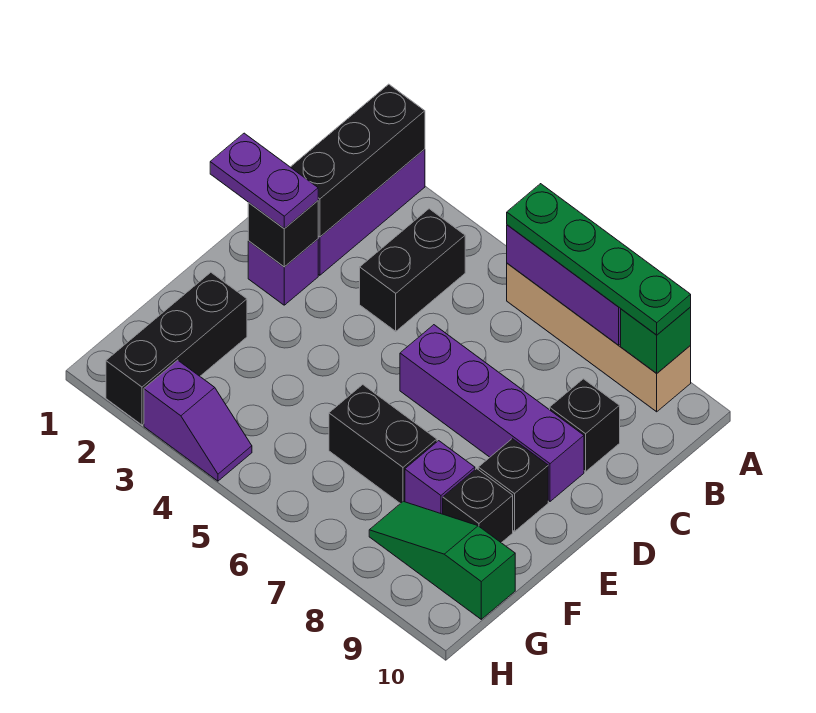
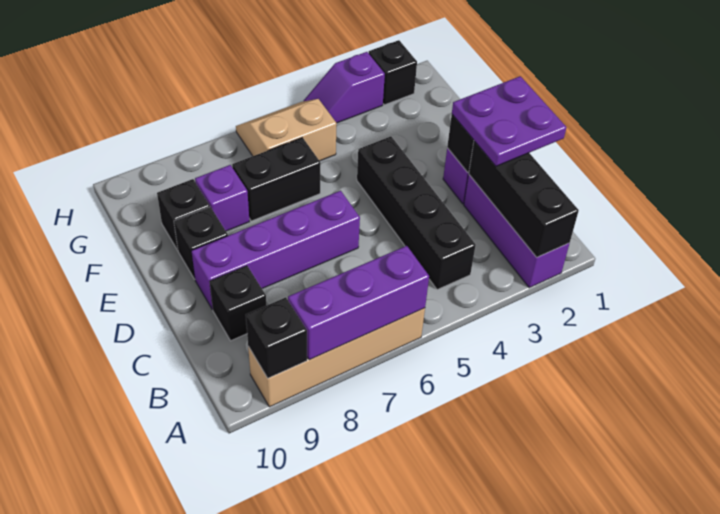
green plate A6:A9 level 3 -> none
green brick A9 level 2 -> black brick A9 level 2
black brick B4:C4 level 1 -> black brick B4:E4 level 1
purple plate D1:D2 level 3 -> purple plate C1:D2 level 3
black brick F2:H2 level 1 -> black brick H2 level 1
none -> tan slope G5:H6 level 1 top G
green slope G8:G10 level 1 top 10 -> none

